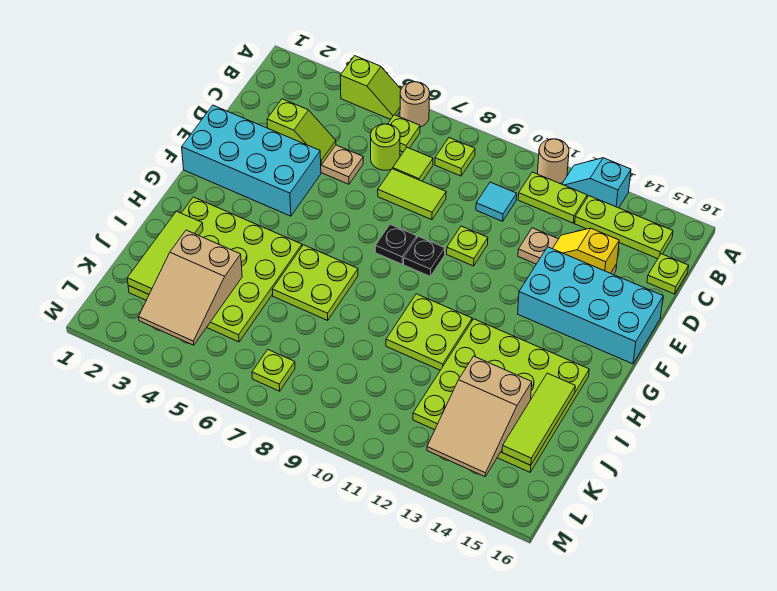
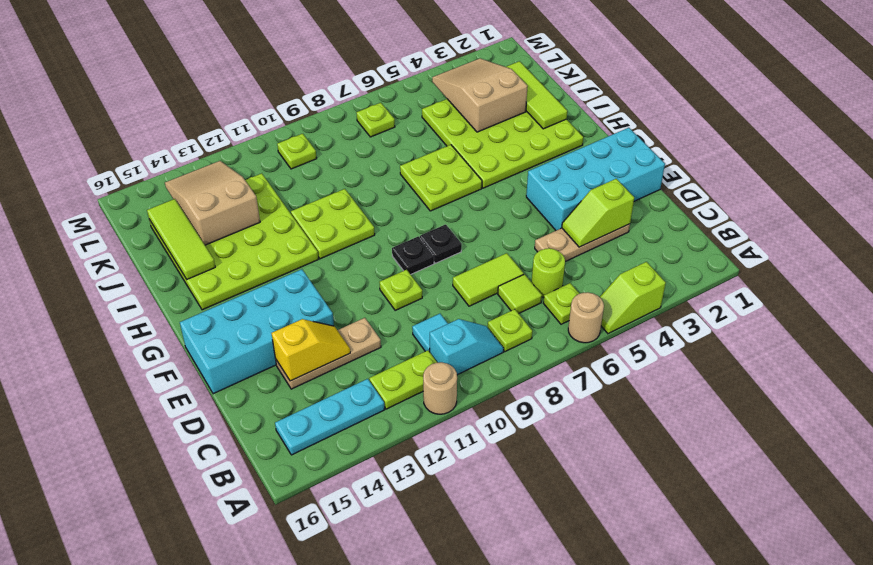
cyan slope A12:A13 level 1 top 13 -> cyan slope B9:B10 level 1 top 10
lime plate B13:B15 level 1 -> cyan plate B13:B15 level 1
lime plate C16 level 1 -> lime plate L10 level 1

